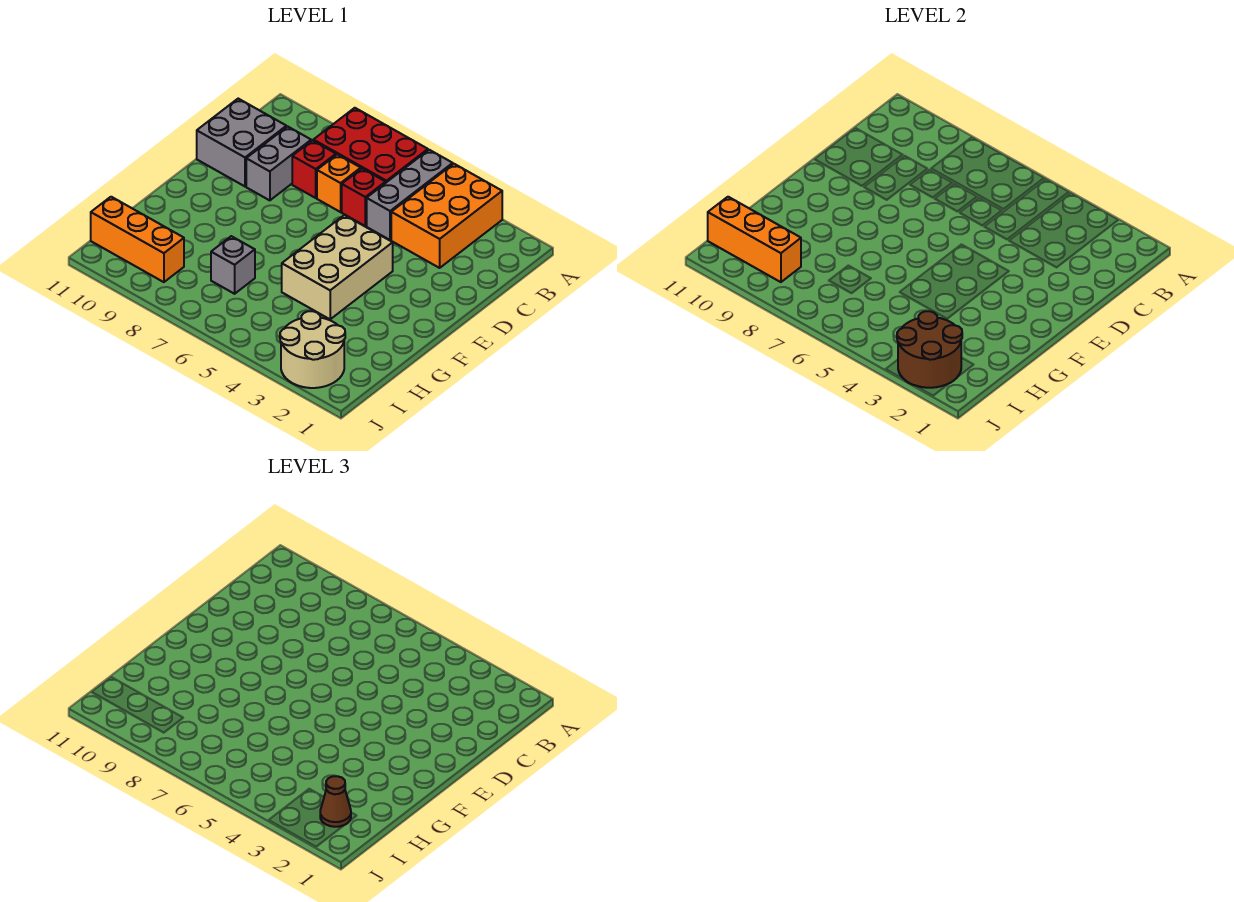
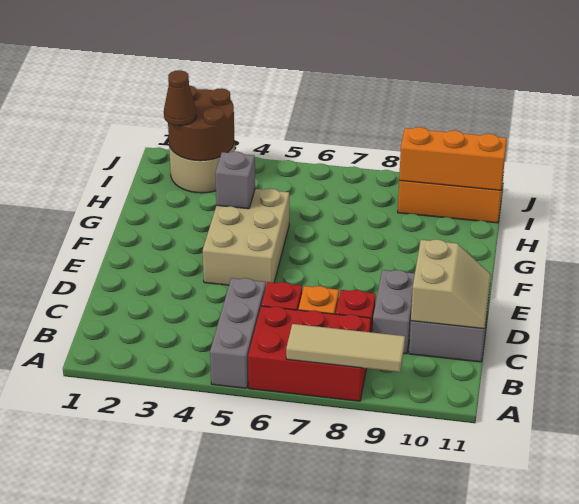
orange brick A3:C4 level 1 -> none
none -> tan tile A7:A9 level 2
none -> tan slope C10:D11 level 2 top 10
grey brick H7 level 1 -> grey brick G4 level 2

